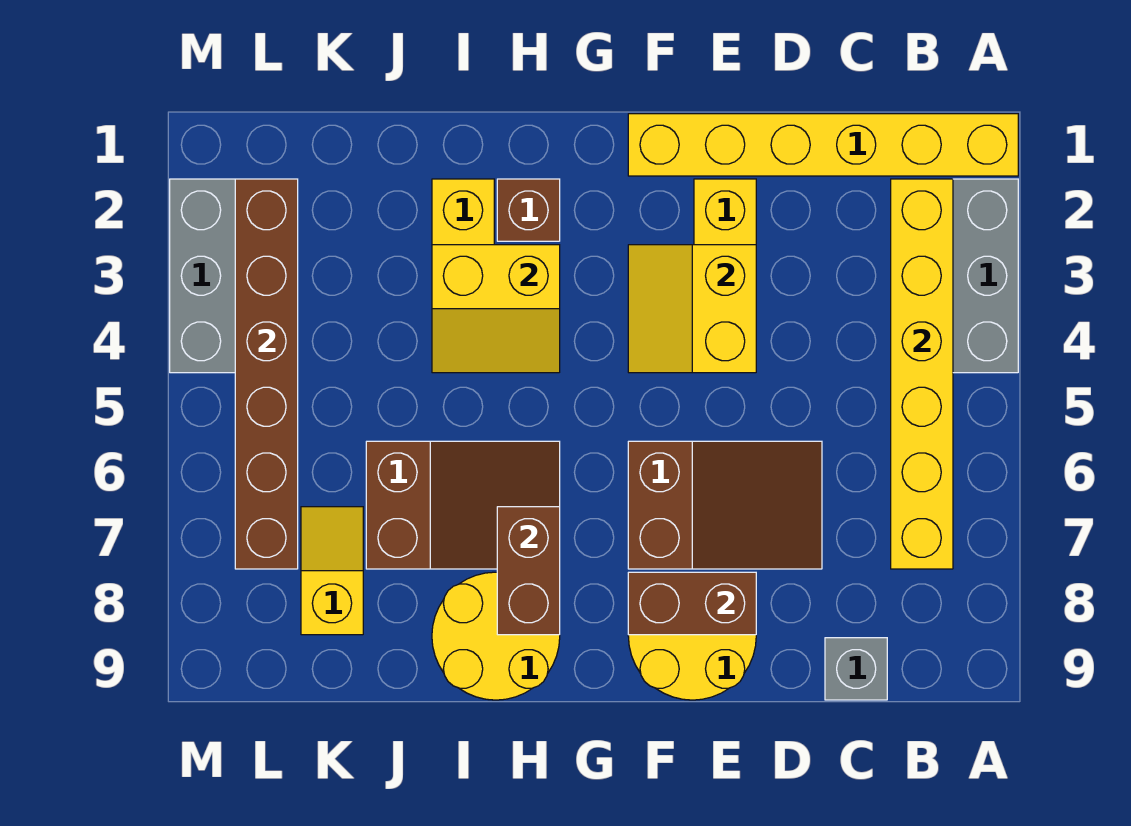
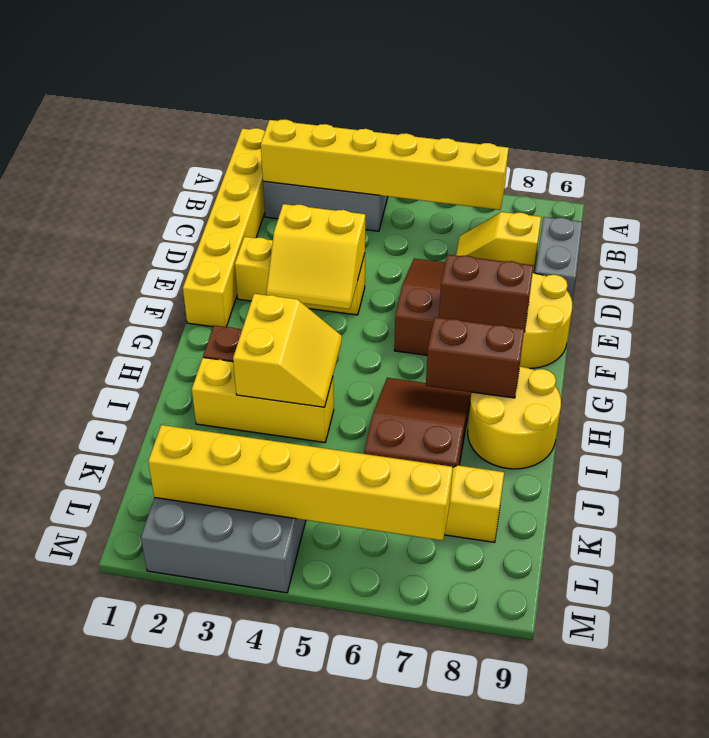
none -> yellow slope C7:C8 level 1 top 8
grey brick C9 level 1 -> grey brick C9:D9 level 1
brown brick E8:F8 level 2 -> brown brick F7:F8 level 2
brown brick L2:L7 level 2 -> yellow brick L2:L7 level 2

